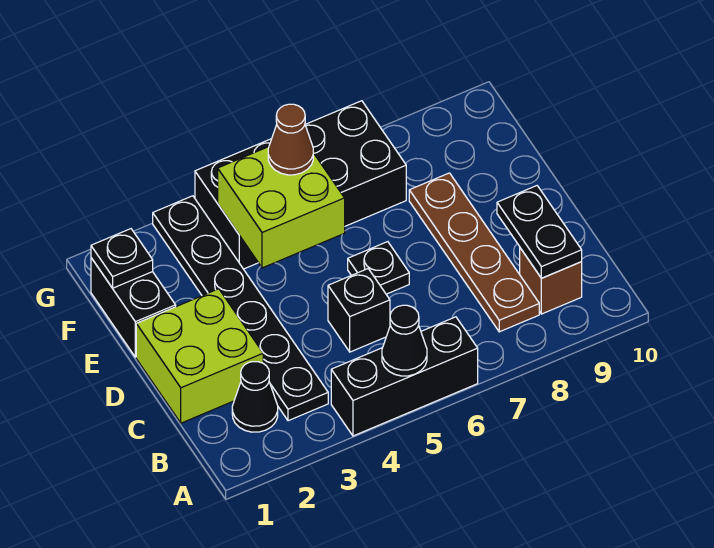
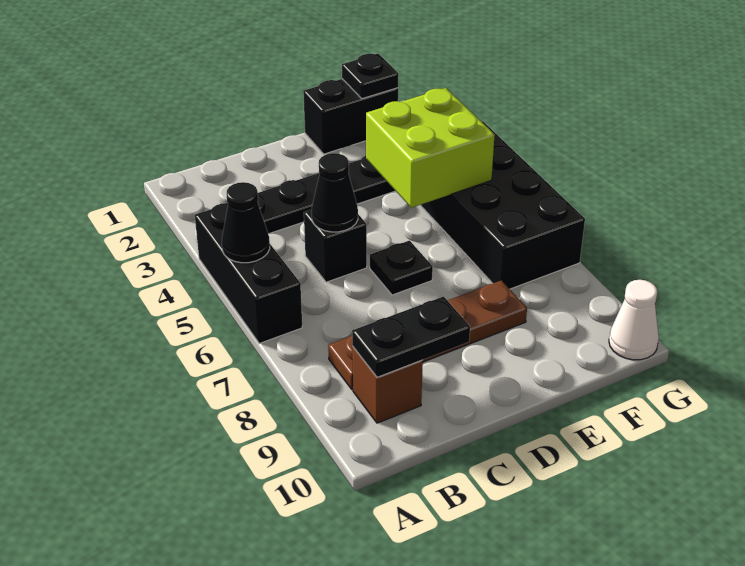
black cone B2 level 1 -> black cone C5 level 2
lime brick C1:D2 level 1 -> none
brown cone F5 level 3 -> none
none -> white cone G10 level 1

